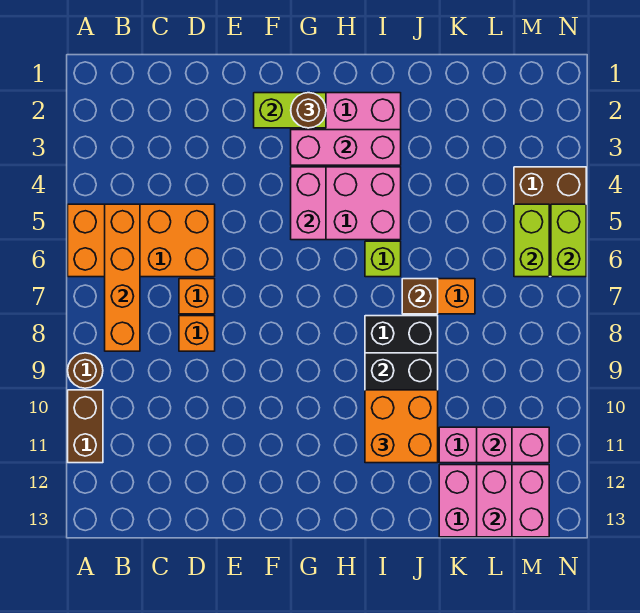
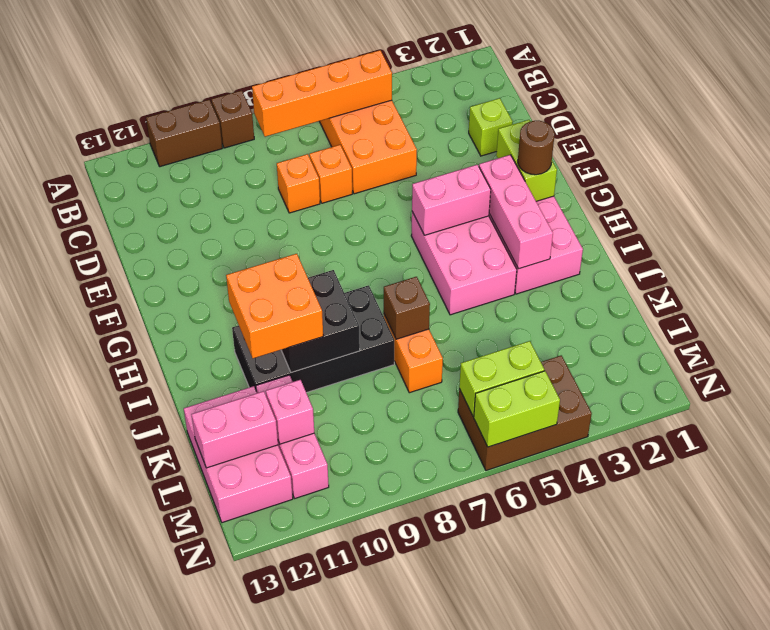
brown round brick A9 level 1 -> brown brick A9 level 1
lime brick I6 level 1 -> lime brick D2 level 1

